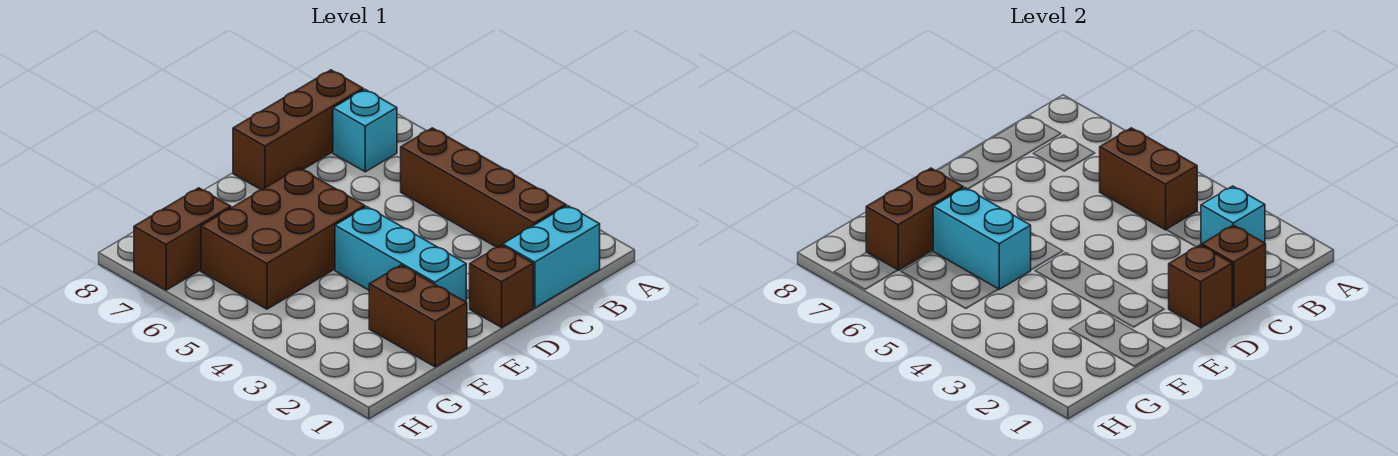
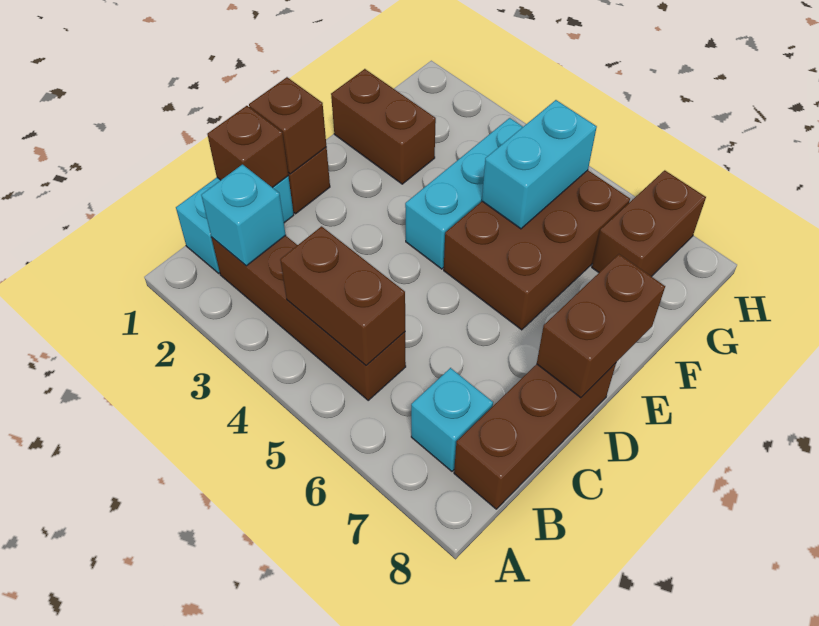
cyan brick E2:E4 level 1 -> cyan brick E4:G4 level 1
cyan brick F5:F6 level 2 -> cyan brick F5:G5 level 2
brown brick F7:G7 level 2 -> brown brick D8:E8 level 2

